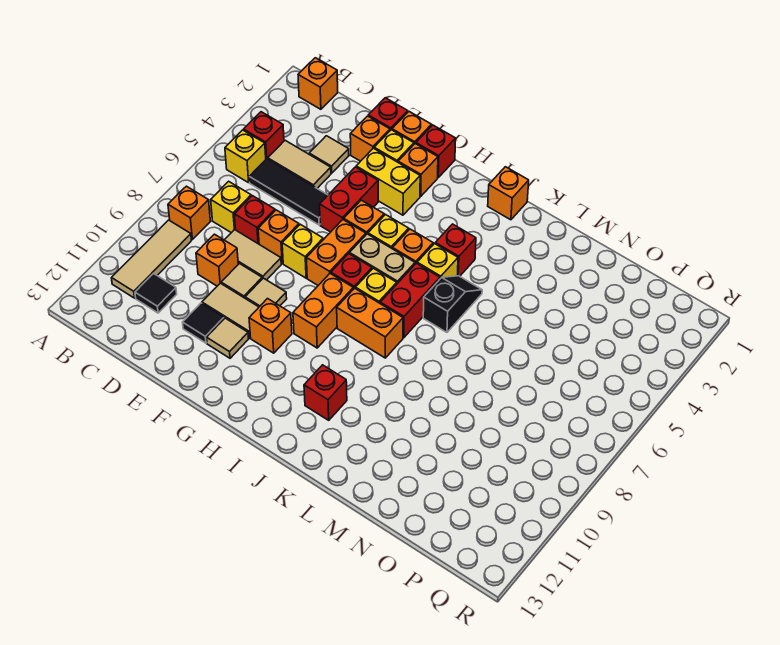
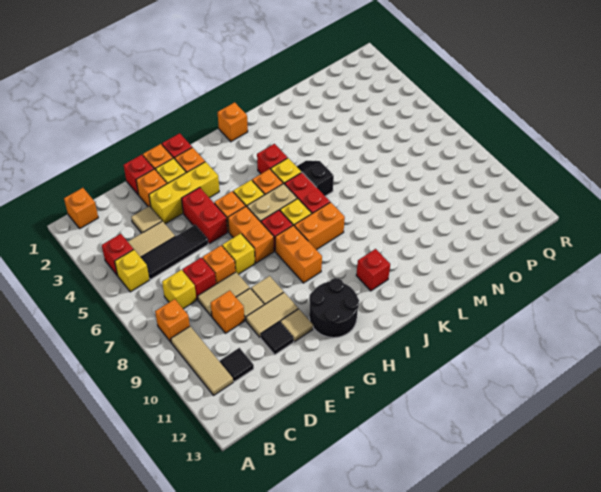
yellow brick F3:G3 level 1 -> yellow brick E3:G3 level 1
orange brick G10 level 1 -> none
none -> black round brick G11:H12 level 1

